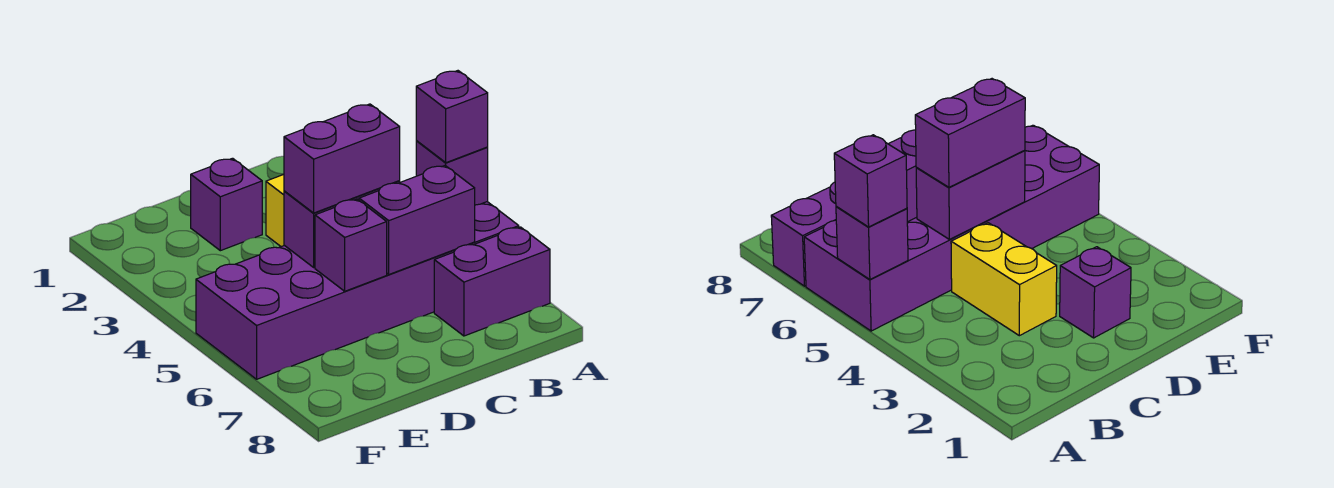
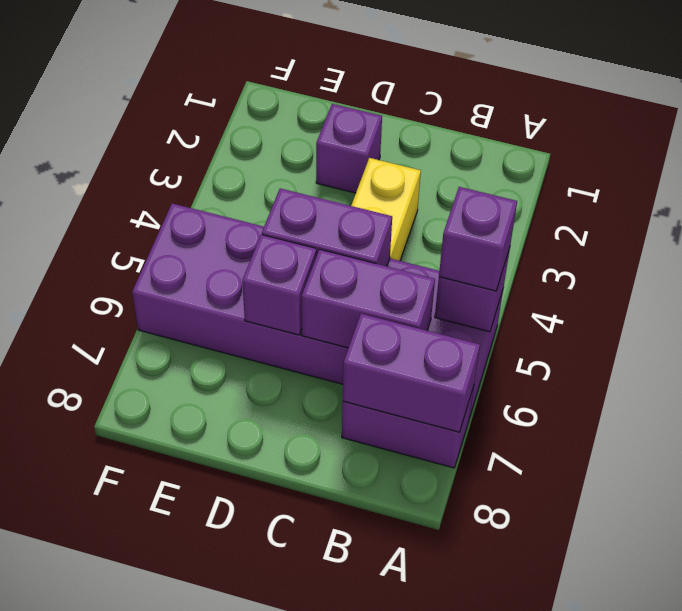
purple brick C5:D5 level 3 -> purple brick A7:B7 level 2

